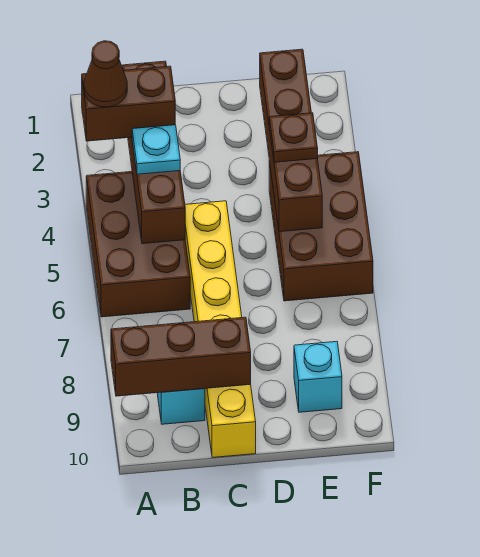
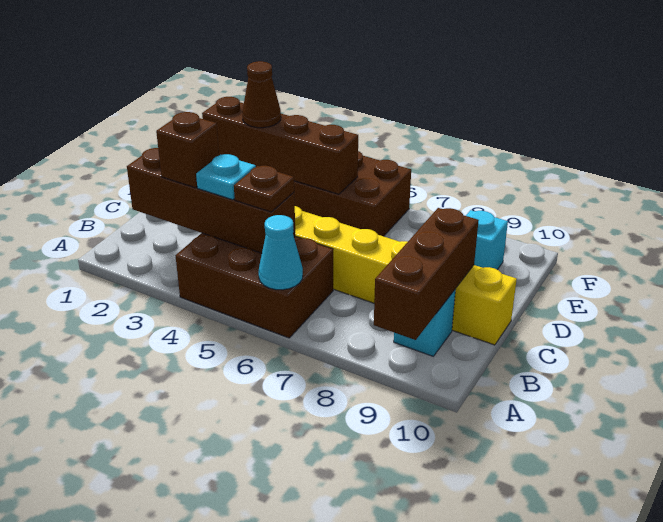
brown brick A3:B3 level 3 -> brown brick B3 level 3
brown cone A3 level 4 -> brown cone E3 level 3
none -> cyan cone A6 level 2
brown plate E4 level 3 -> brown plate B5 level 3

